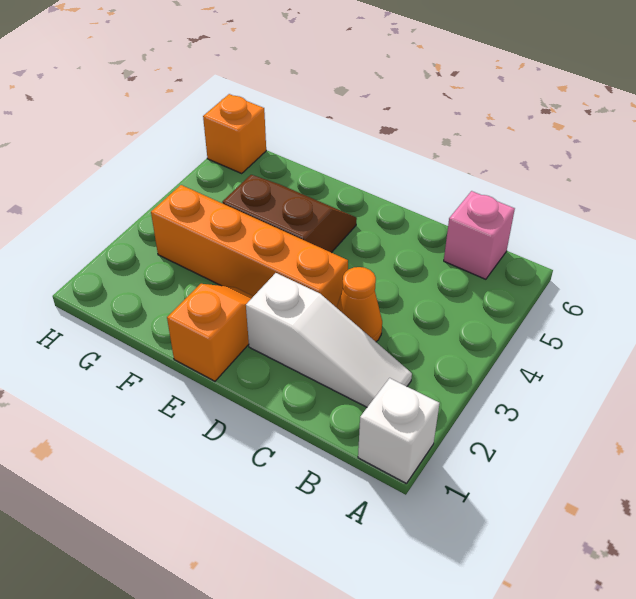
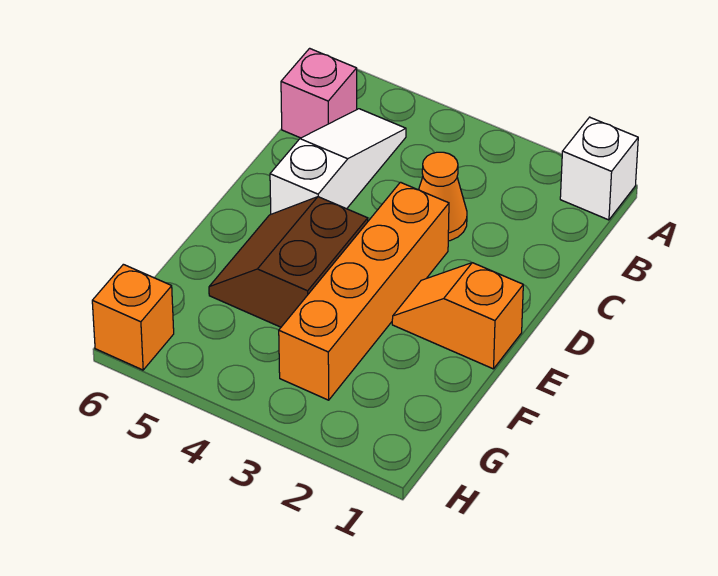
white slope B2:D2 level 1 top D -> white slope B5:D5 level 1 top D

